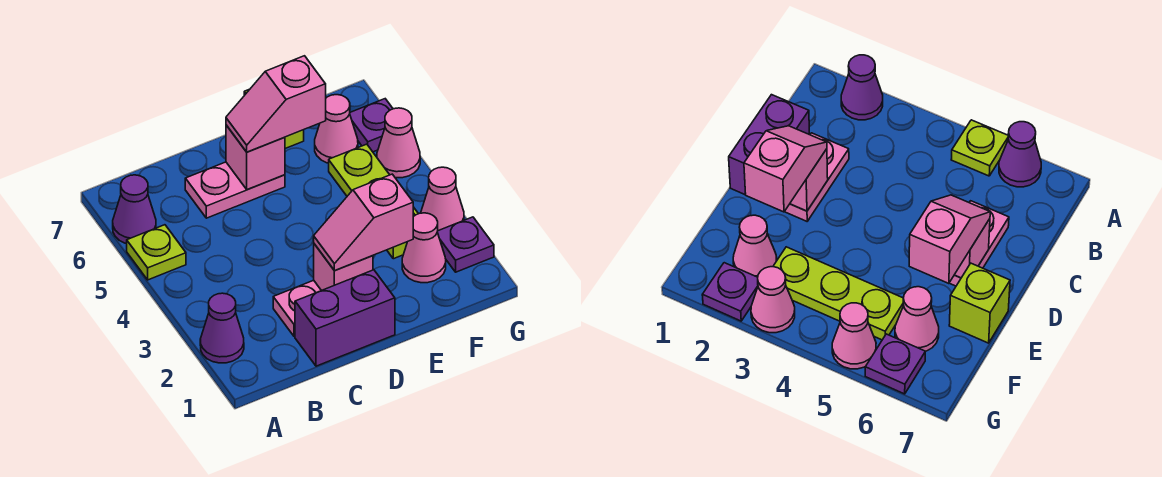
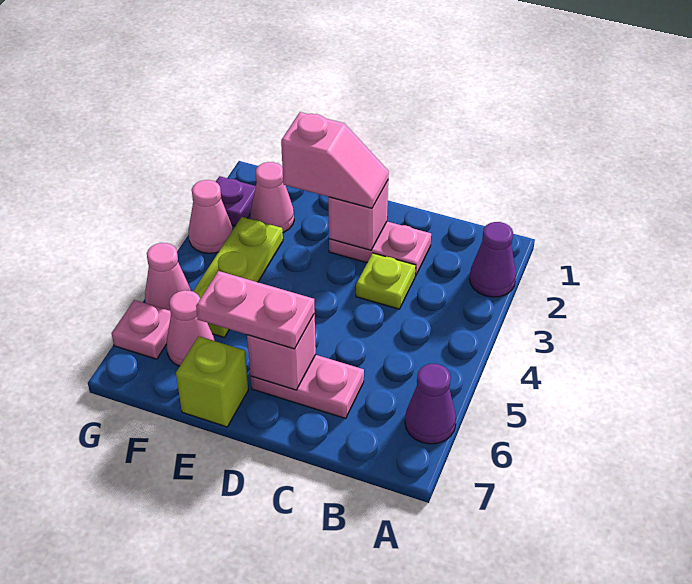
lime plate A5 level 1 -> lime plate C3 level 1
purple brick C1:D1 level 1 -> none
pink slope D6:E6 level 3 top E -> pink plate D6:E6 level 3
purple plate G6 level 1 -> pink plate G6 level 1

